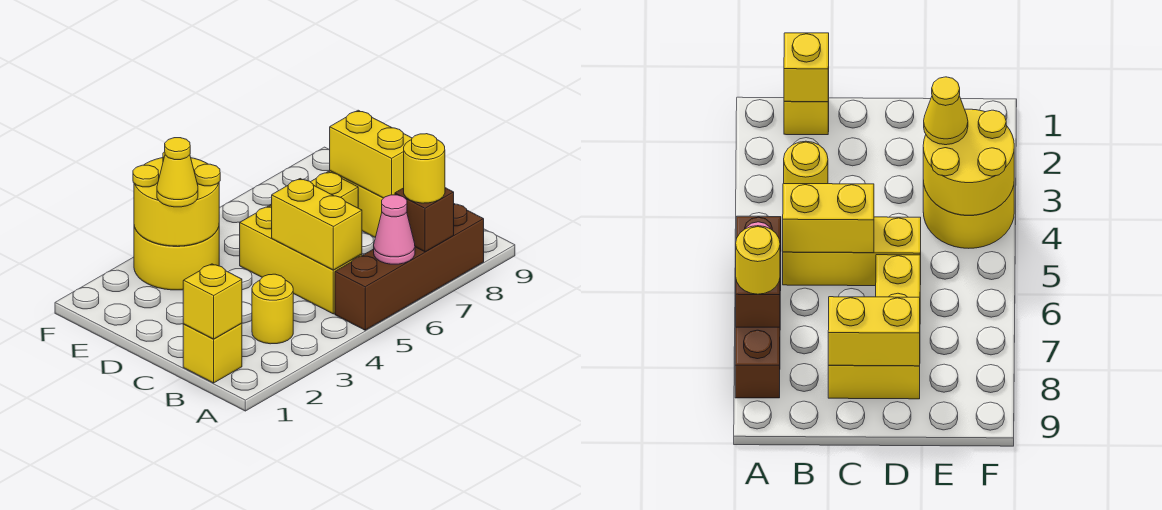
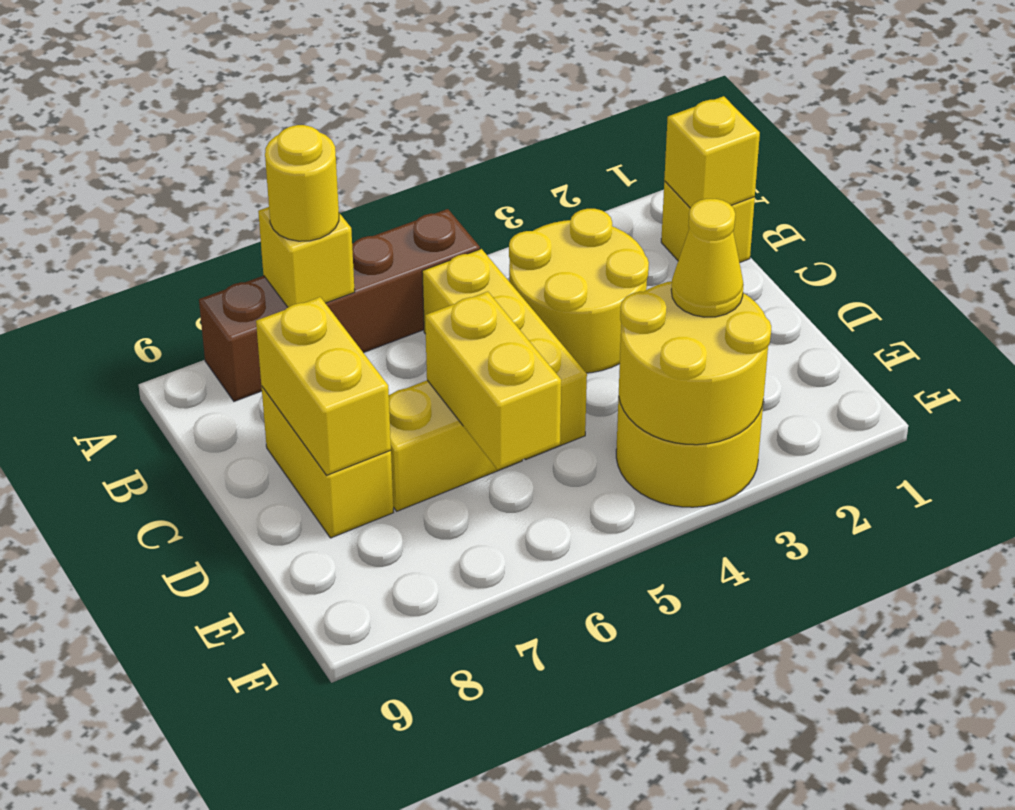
pink cone A6 level 2 -> none
brown brick A7 level 2 -> yellow brick A7 level 2
yellow round brick B3 level 1 -> yellow round brick B3:C4 level 1
yellow brick B5:C5 level 2 -> yellow brick D6:E6 level 2

